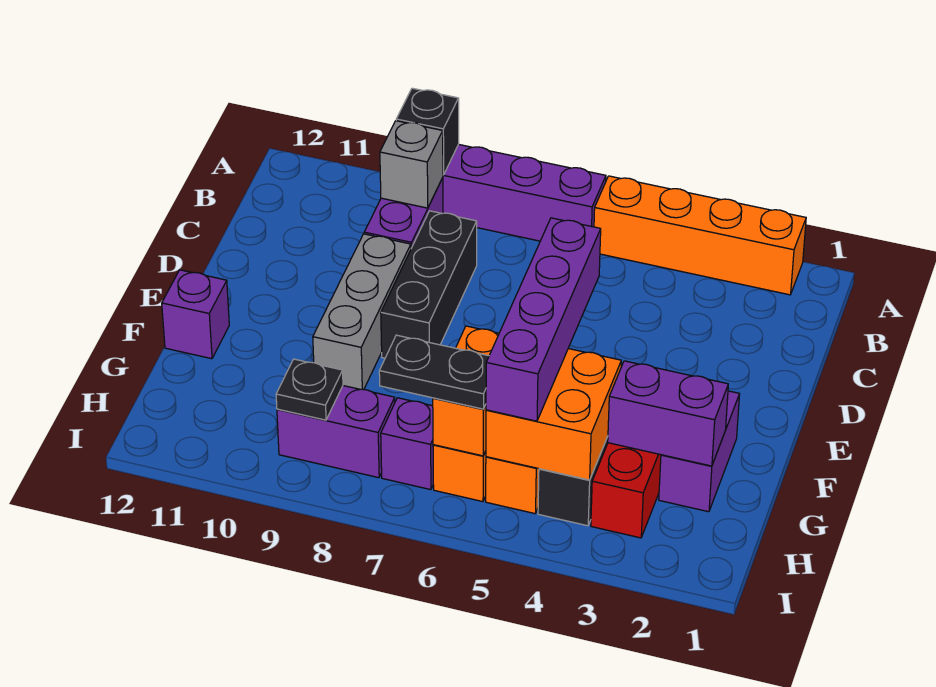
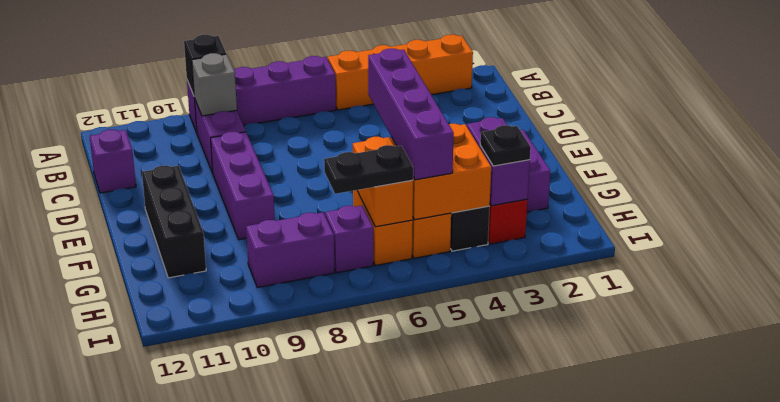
black brick C8:E8 level 1 -> black brick E11:G11 level 1
grey brick D9:F9 level 1 -> purple brick D9:F9 level 1
purple brick F12 level 1 -> purple brick C12 level 1
purple brick G2:G3 level 2 -> purple brick G3:H3 level 2
black plate H9 level 2 -> black plate H3 level 3

